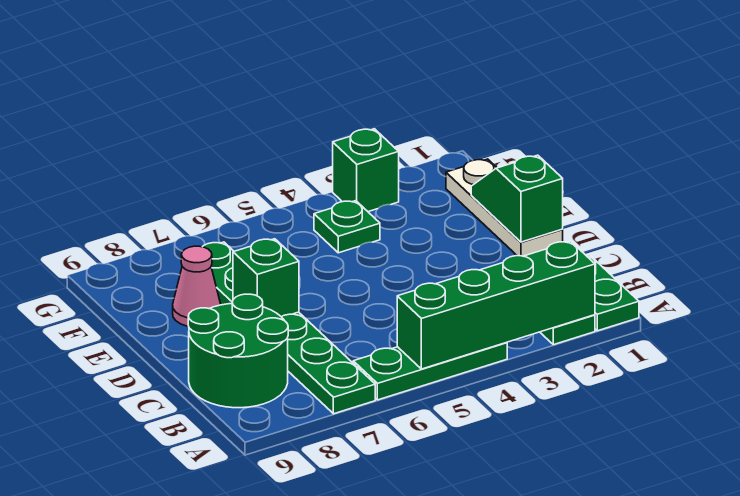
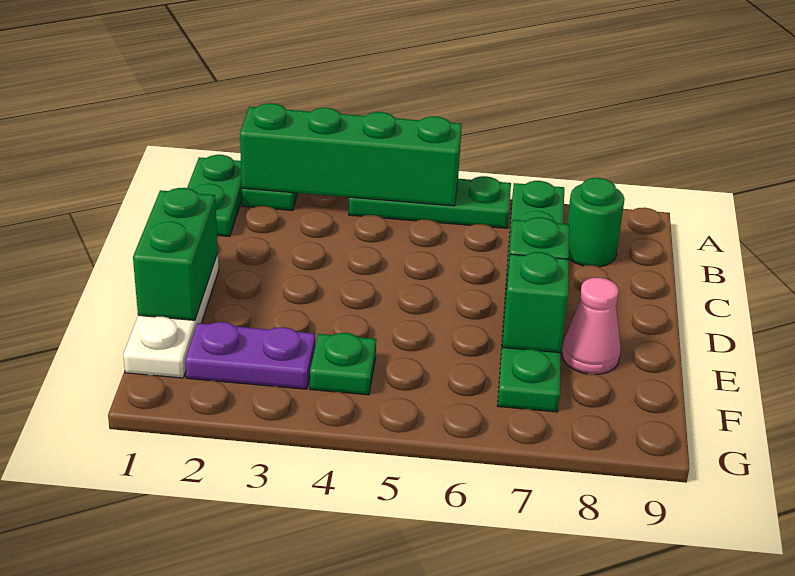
green round brick B8:C9 level 1 -> green round brick B8 level 1
green slope D1:E1 level 2 top D -> green brick D1:E1 level 2
none -> purple plate F2:F3 level 1
green brick G3 level 1 -> green brick E7 level 2

